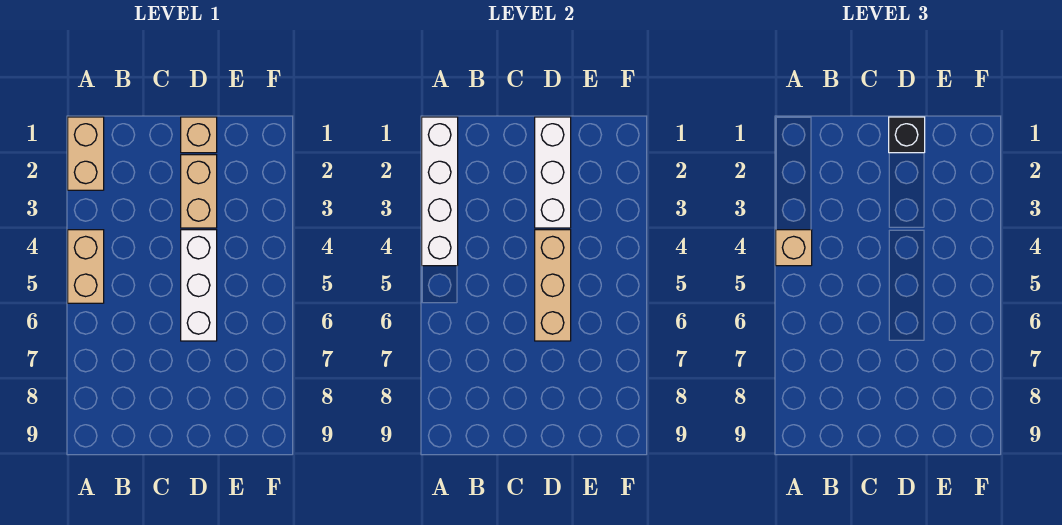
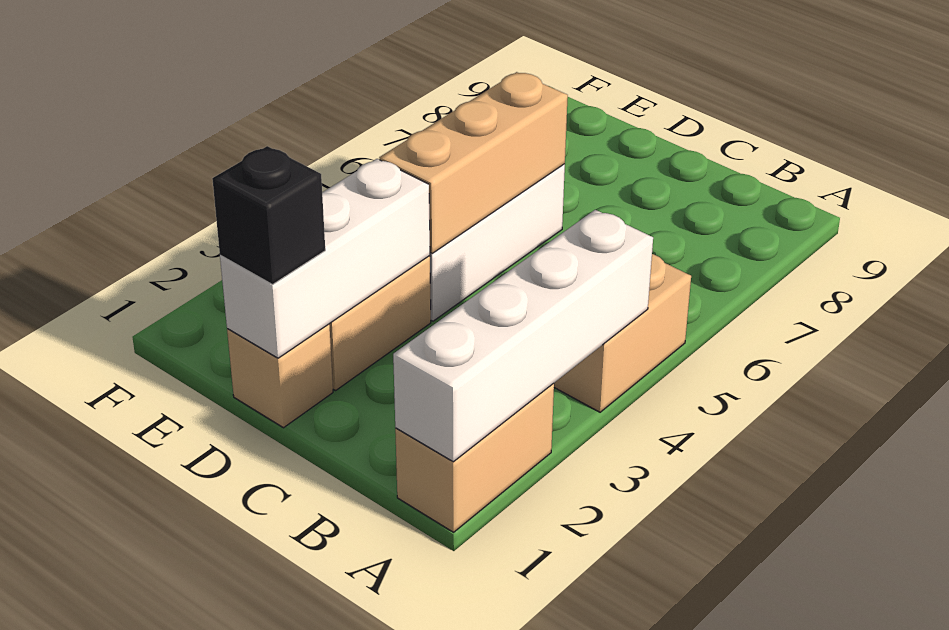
tan brick A4 level 3 -> none

